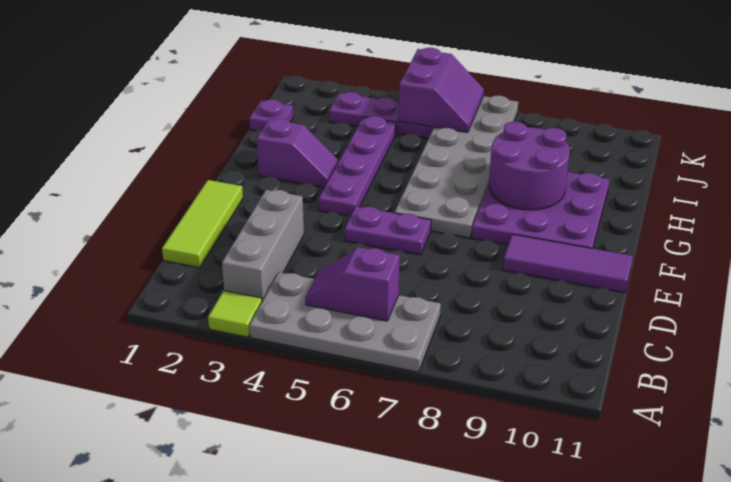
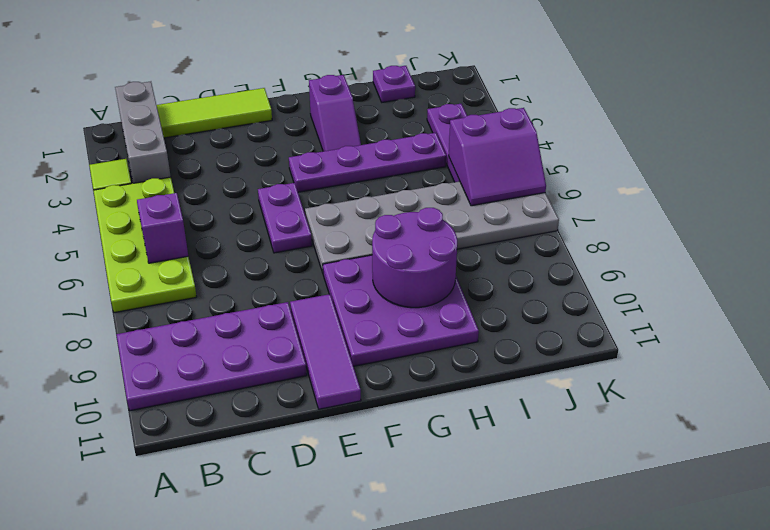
grey plate A4:B7 level 1 -> lime plate A4:B7 level 1
none -> purple plate A9:D10 level 1
grey brick B3:D3 level 1 -> grey brick B1:B3 level 1

